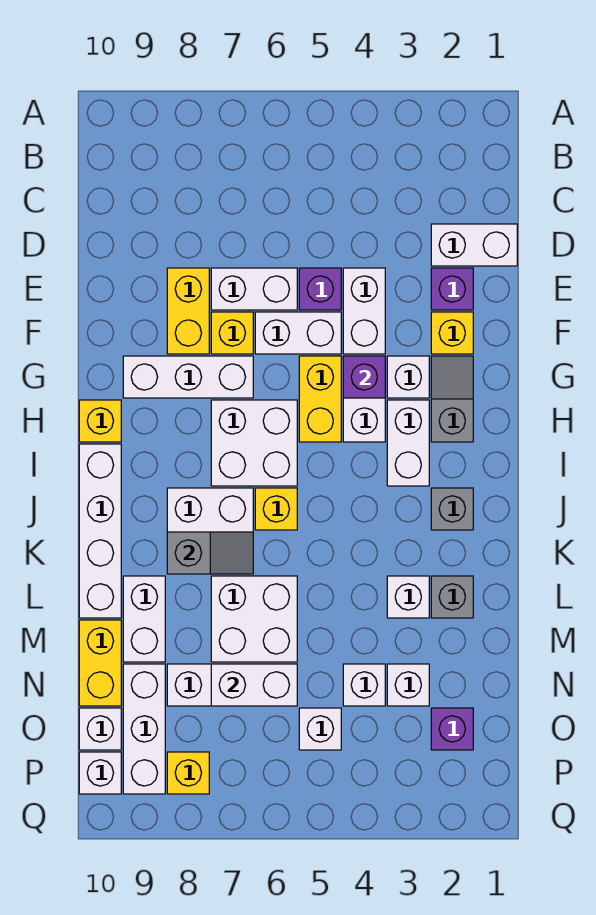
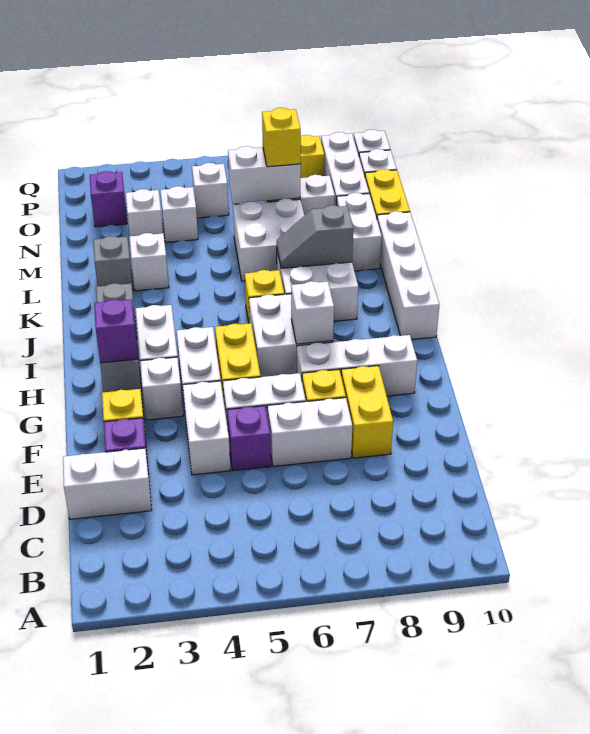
purple brick G4 level 2 -> purple brick H2 level 2
none -> white brick H7 level 2
yellow brick H10 level 1 -> yellow brick N7 level 3

